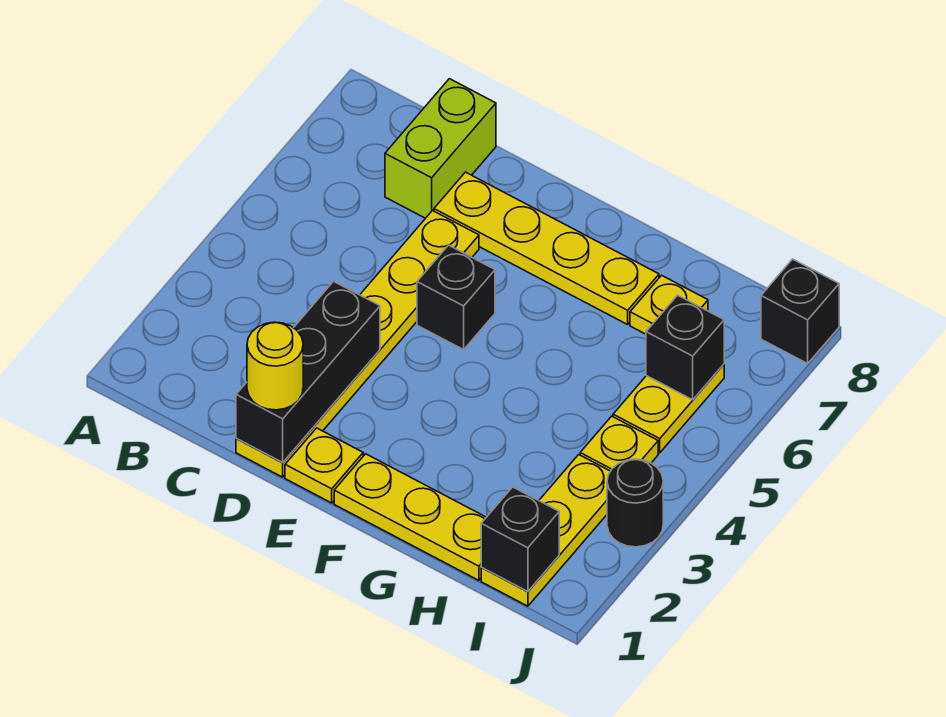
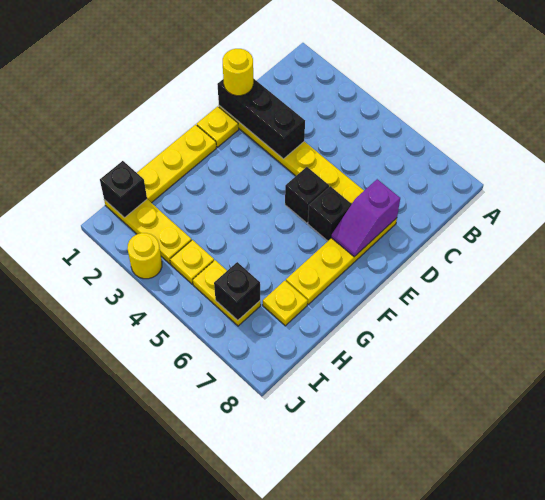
lime brick C7:C8 level 1 -> none
none -> purple slope D7:E7 level 2 top D
black round brick J3 level 1 -> yellow round brick J3 level 1
black brick J8 level 1 -> black brick E6 level 1

